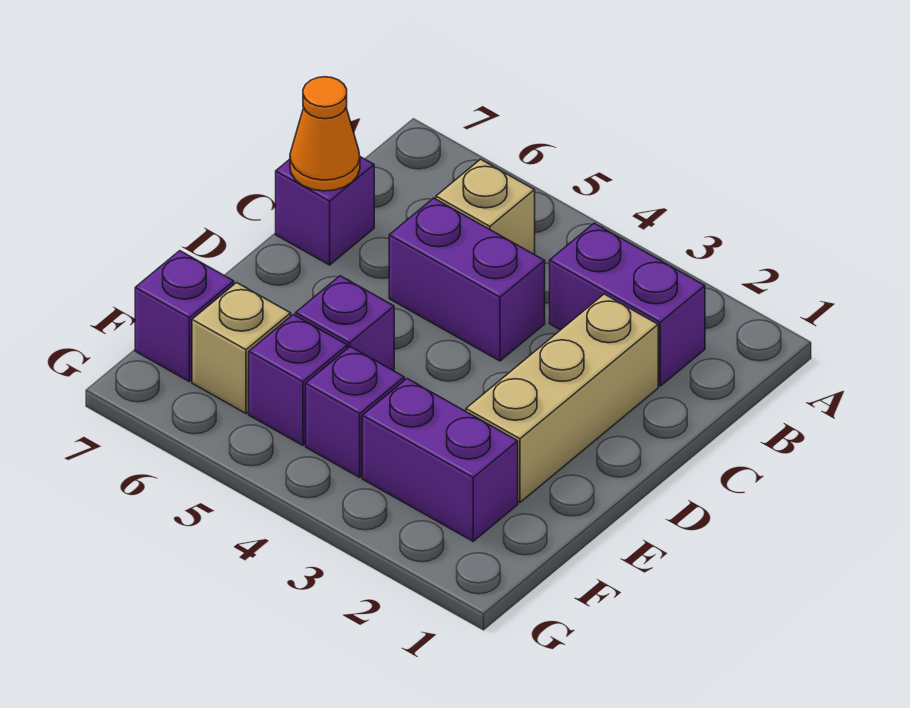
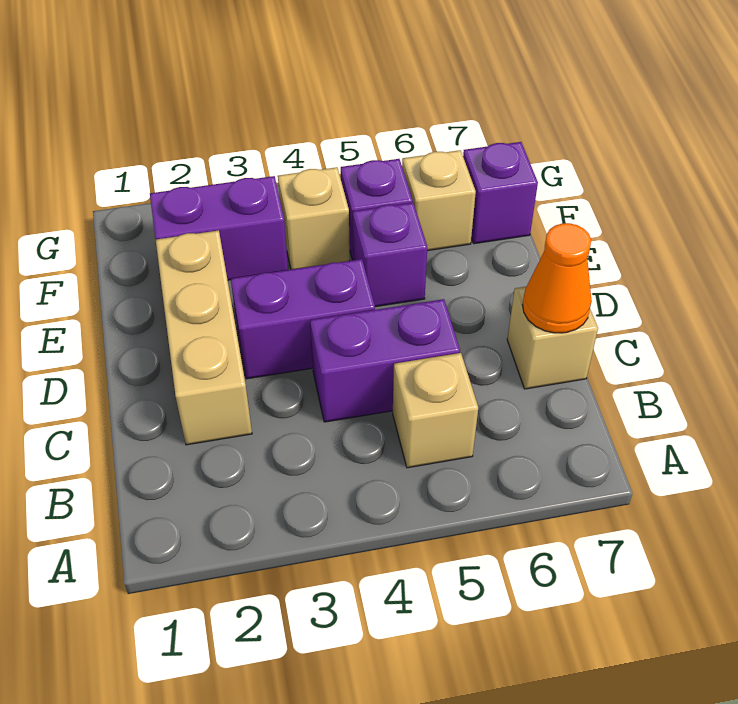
purple brick B2:B3 level 1 -> purple brick D3:D4 level 1
purple brick C7 level 1 -> tan brick C7 level 1
purple brick F4 level 1 -> tan brick F4 level 1

